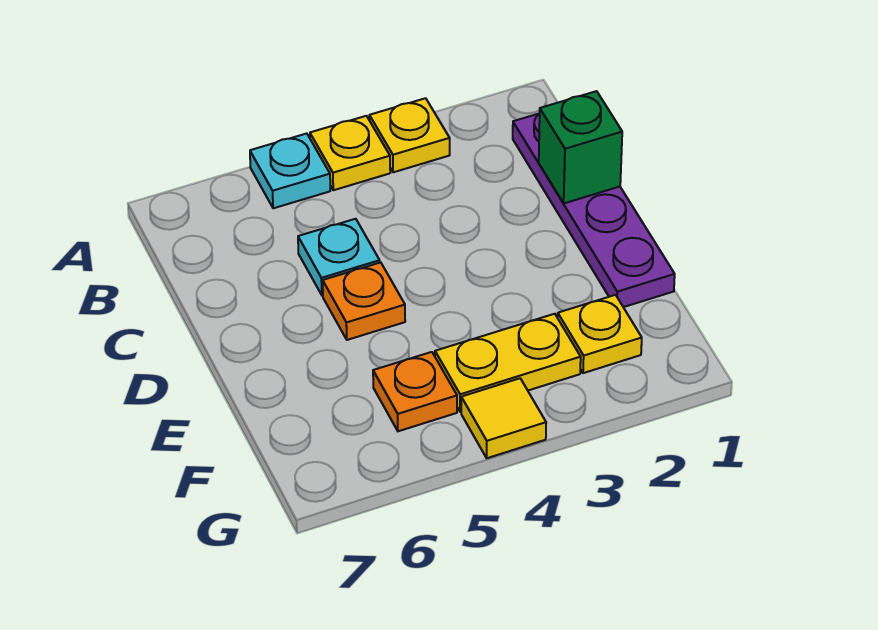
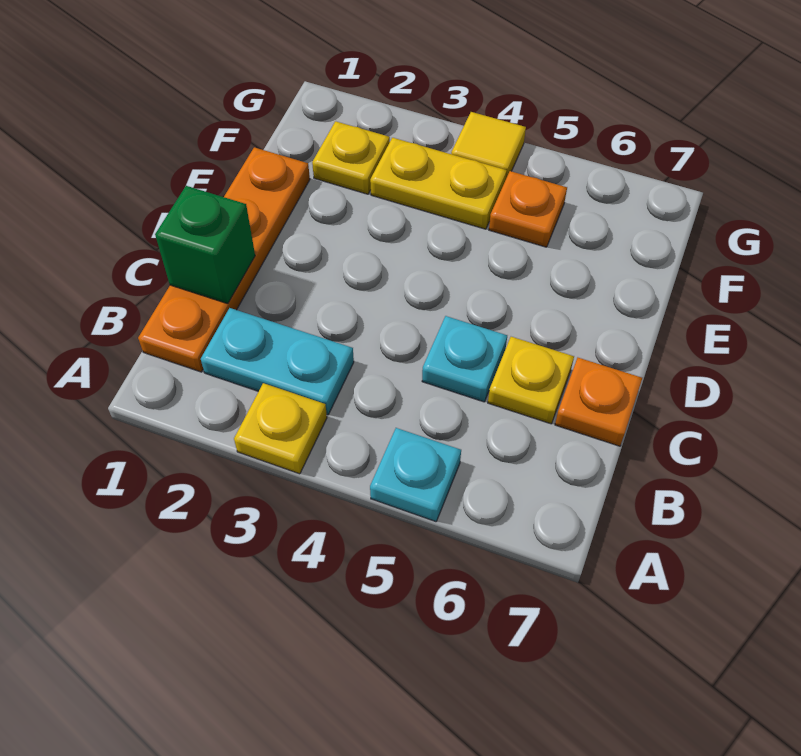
yellow plate A4 level 1 -> yellow plate C6 level 1
purple plate B1:E1 level 1 -> orange plate B1:E1 level 1
none -> cyan plate B2:B3 level 1
orange plate D5 level 1 -> orange plate C7 level 1

